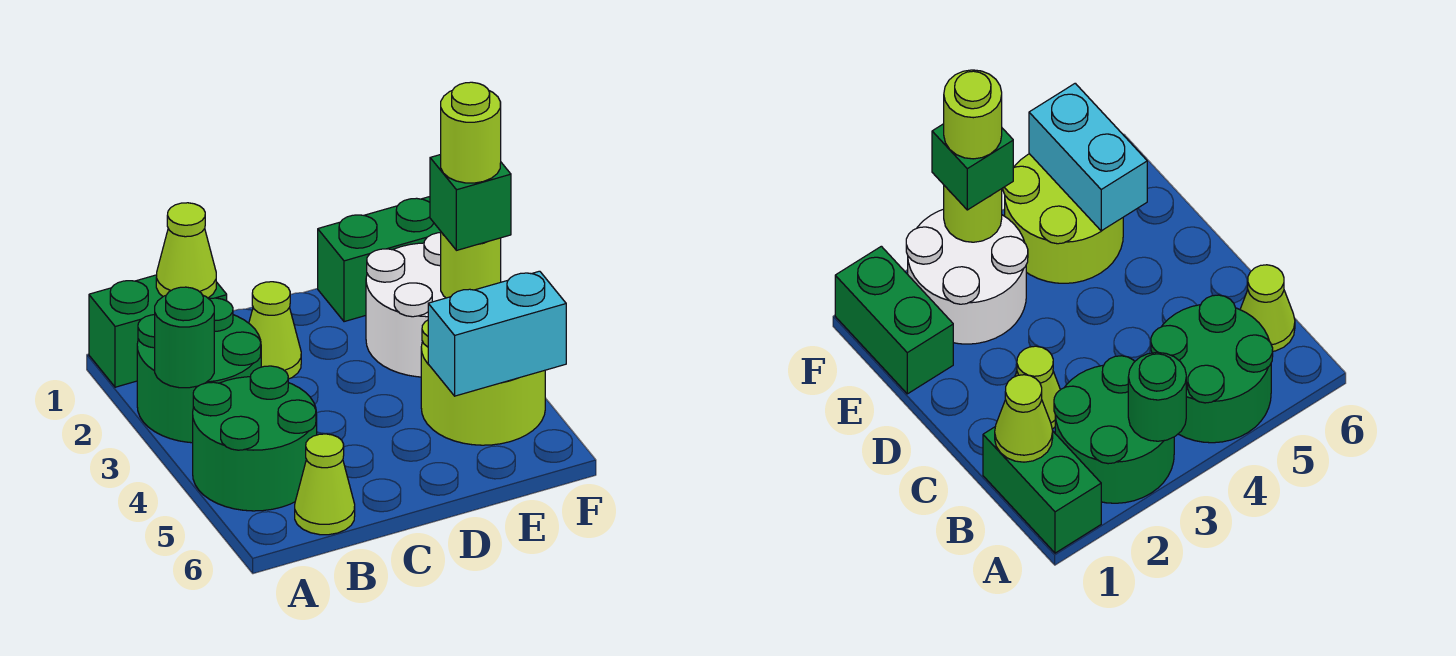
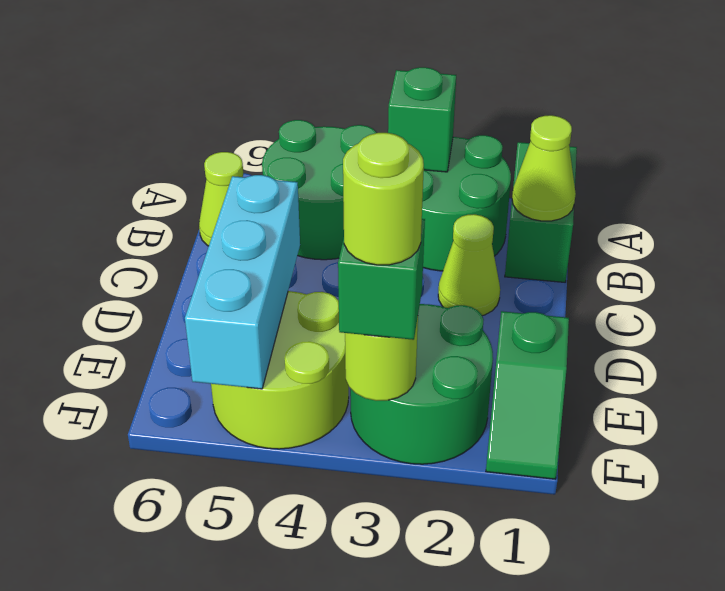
green round brick A3 level 2 -> green brick A3 level 2
green brick E1:F1 level 1 -> green slope E1:F1 level 1 top E
white round brick E2:F3 level 1 -> green round brick E2:F3 level 1
cyan brick E5:F5 level 2 -> cyan brick D5:F5 level 2

